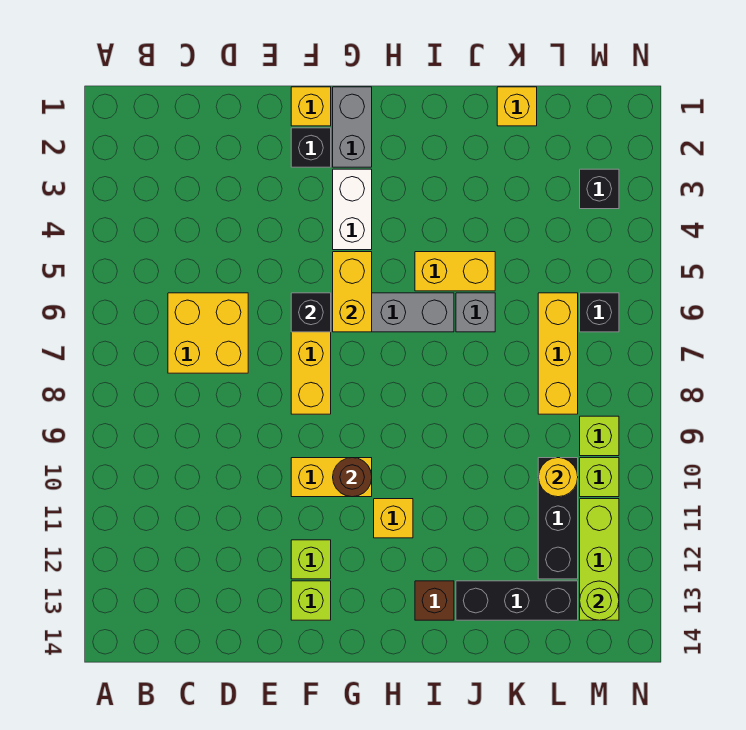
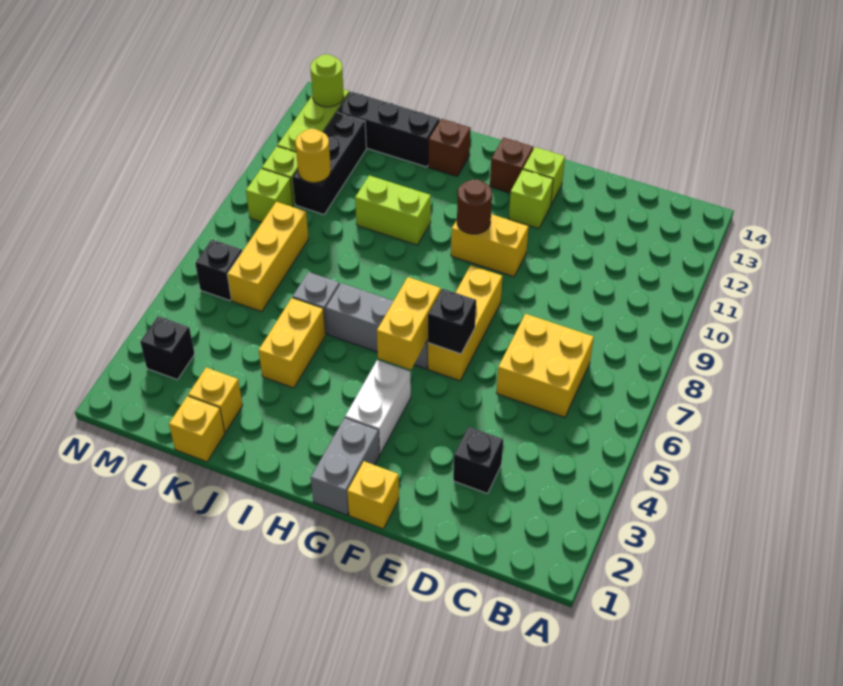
black brick F2 level 1 -> black brick D3 level 1
none -> brown brick G13 level 1
yellow brick H11 level 1 -> yellow brick K2 level 1
yellow brick I5:J5 level 1 -> yellow brick J4:J5 level 1
none -> lime brick I10:J10 level 1

